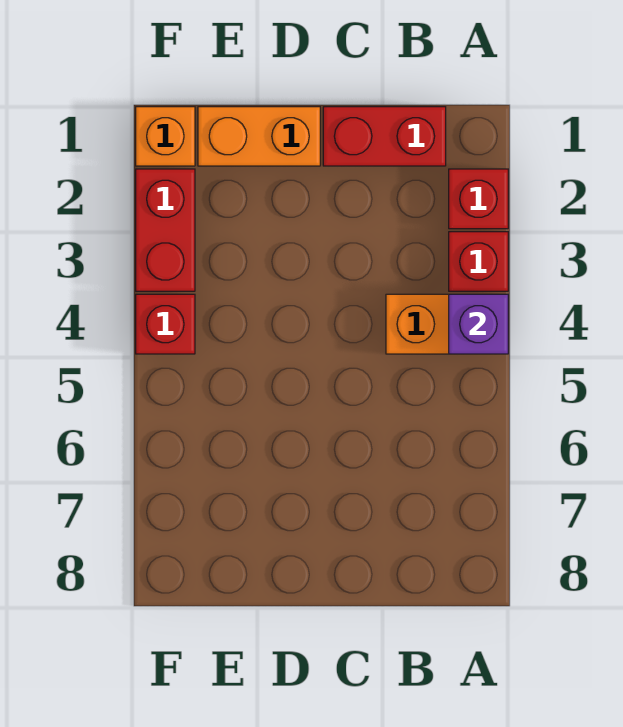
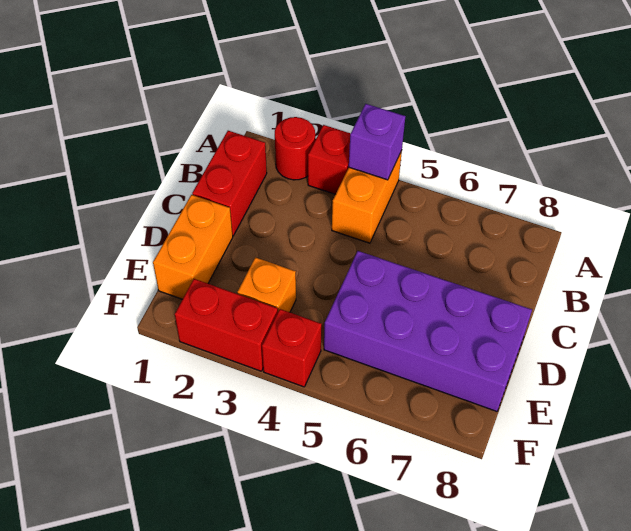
red brick A2 level 1 -> red round brick A2 level 1
none -> purple brick D5:E8 level 1
orange brick F1 level 1 -> orange brick E3 level 1

